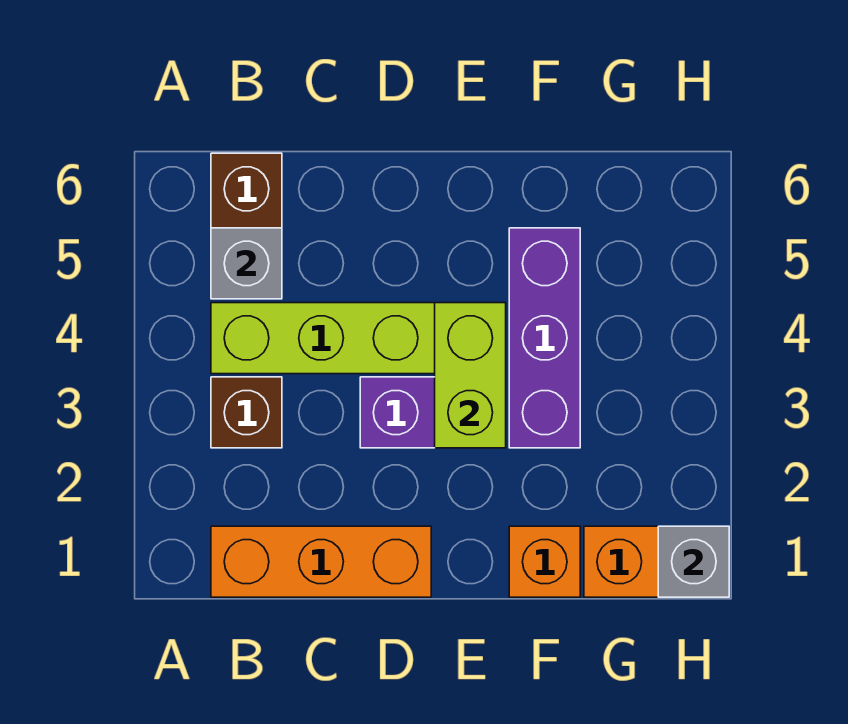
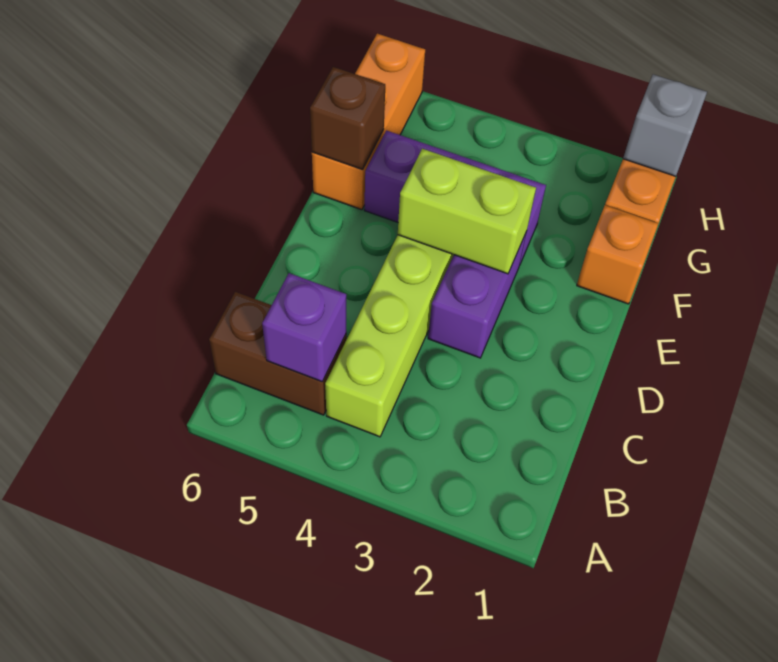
orange brick B1:D1 level 1 -> orange brick F6:H6 level 1
brown brick B3 level 1 -> brown brick F6 level 2
grey brick B5 level 2 -> purple brick B5 level 2

